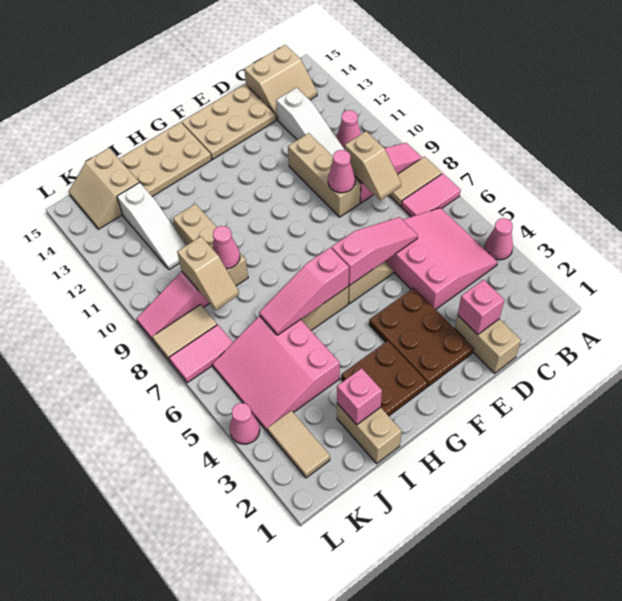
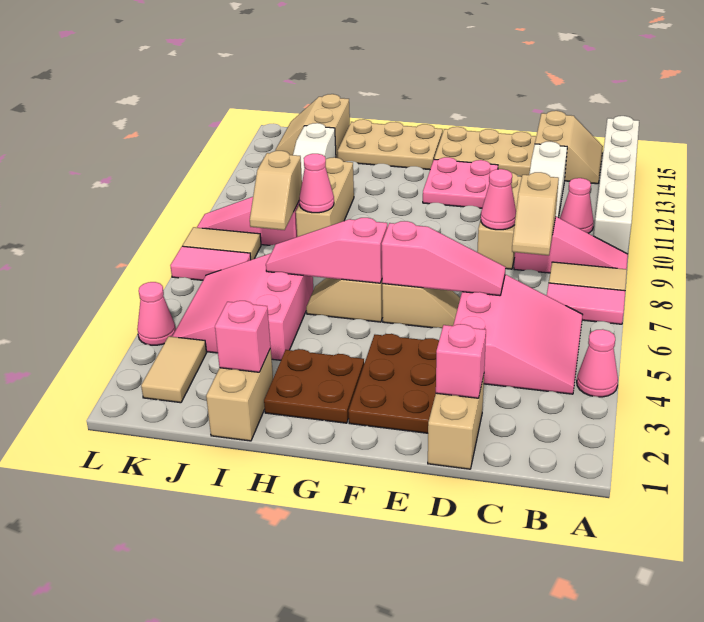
none -> white brick A10:A15 level 1
tan slope B14:C15 level 1 top 15 -> tan slope B14:C15 level 1 top C
none -> pink plate E12:F13 level 1

